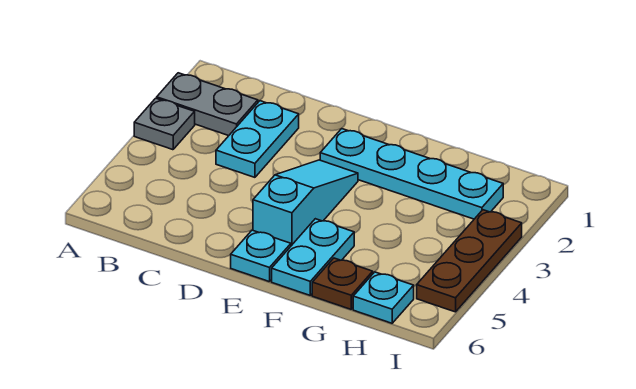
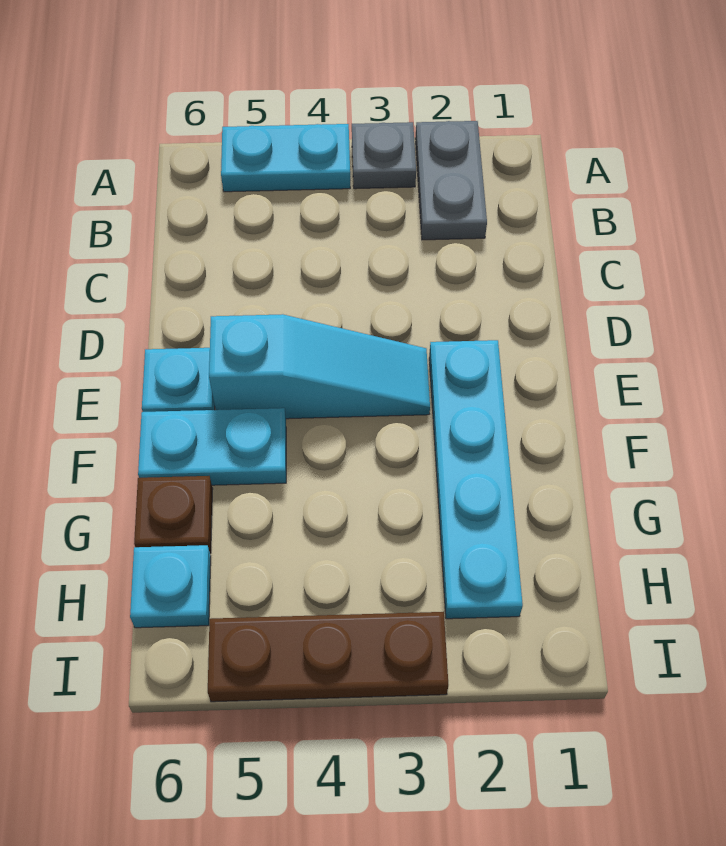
cyan plate C2:C3 level 1 -> cyan plate A4:A5 level 1

